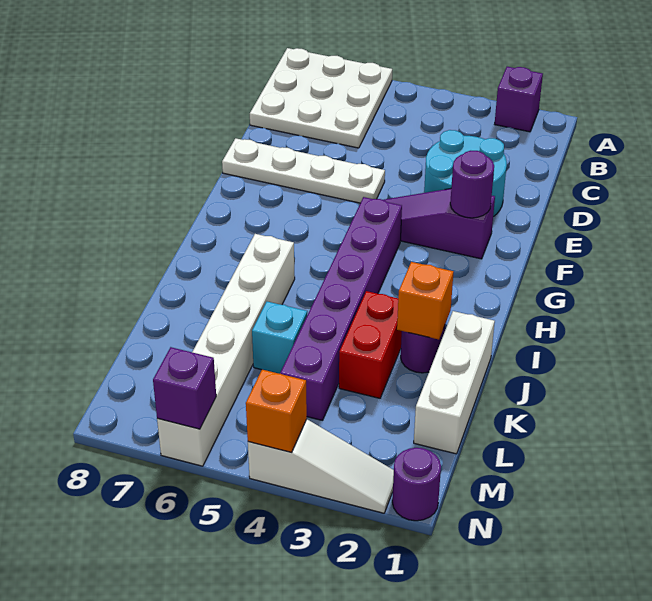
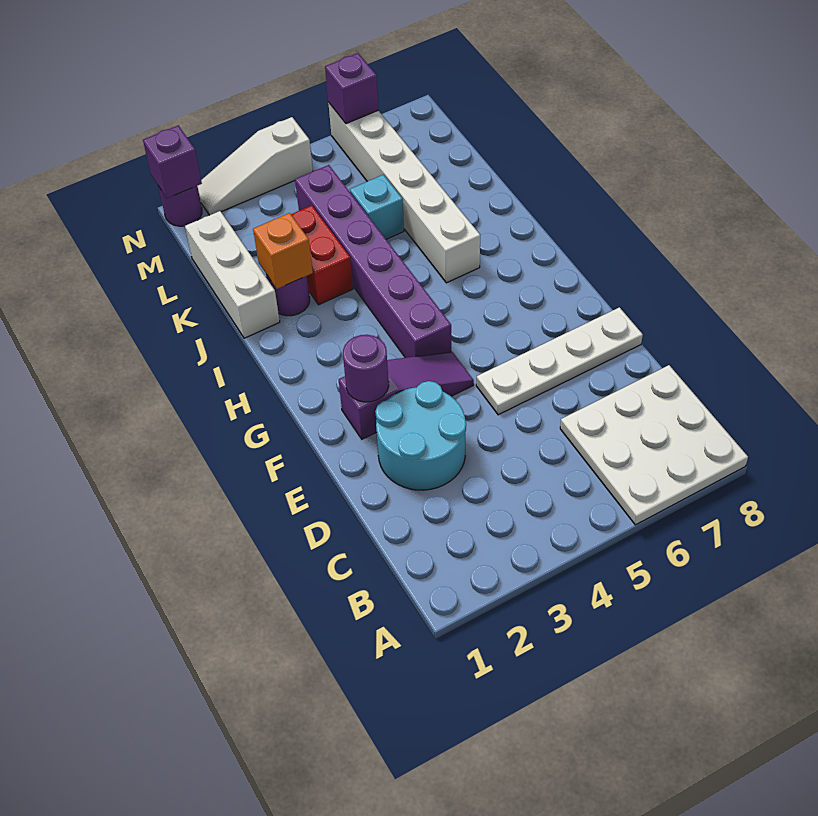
purple brick A2 level 1 -> purple brick N1 level 2
orange brick N4 level 2 -> none

